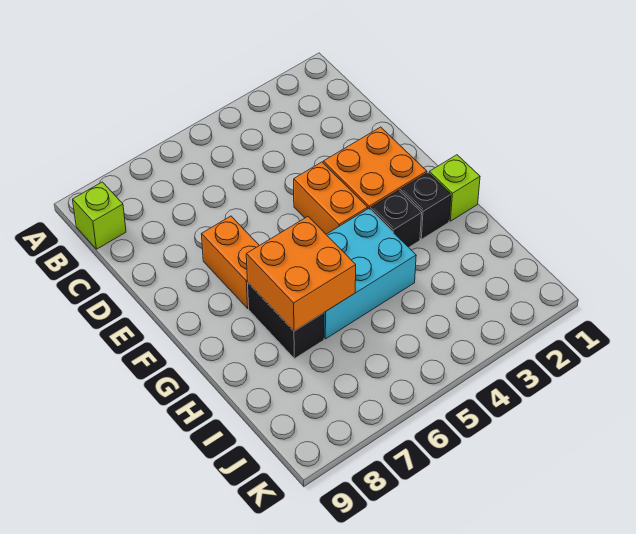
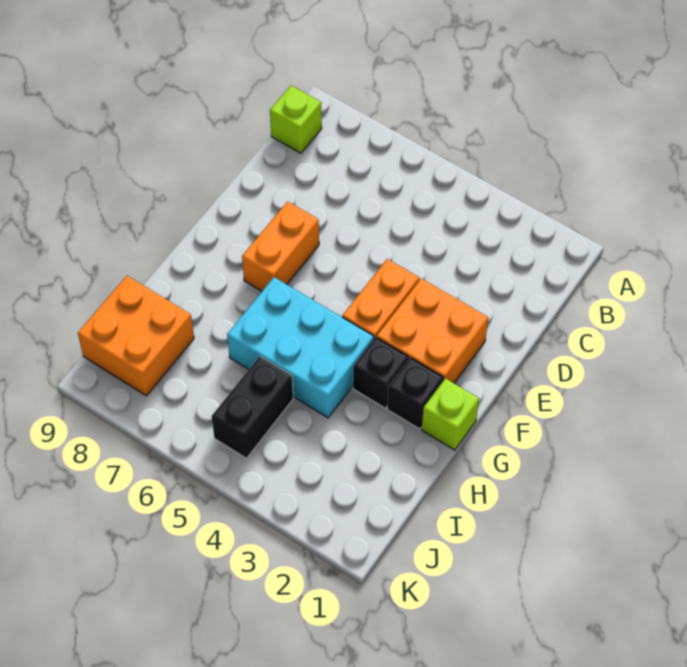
orange brick G6:H7 level 2 -> orange brick I8:J9 level 1
black brick G7:H7 level 1 -> black brick I5:J5 level 1

